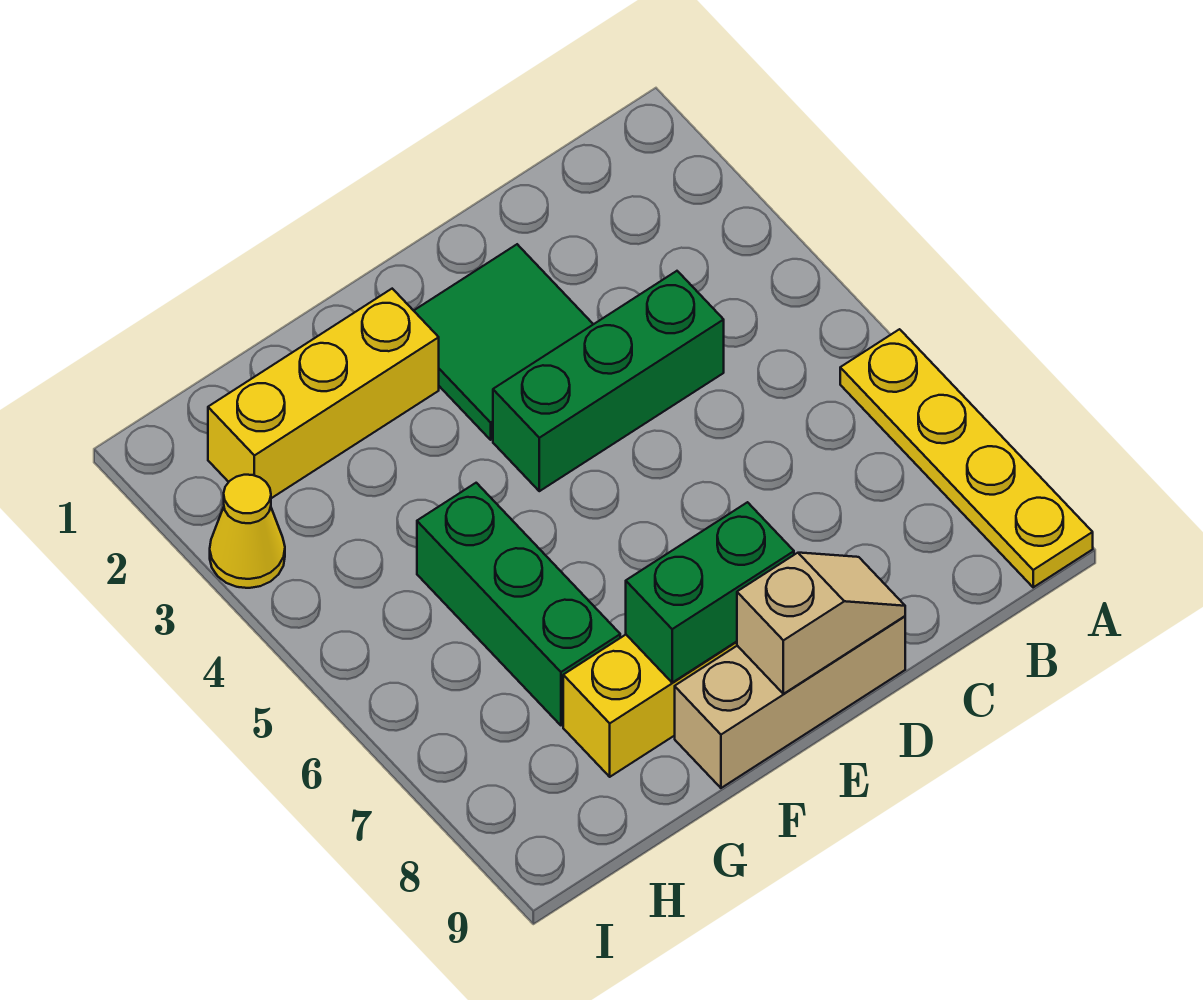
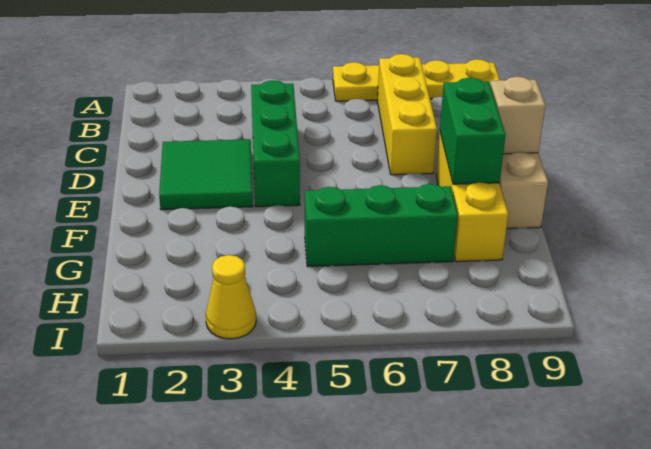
yellow brick F2:H2 level 1 -> yellow brick B7:D7 level 1

